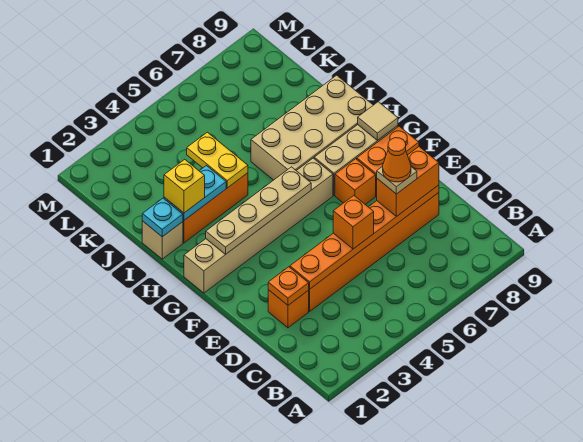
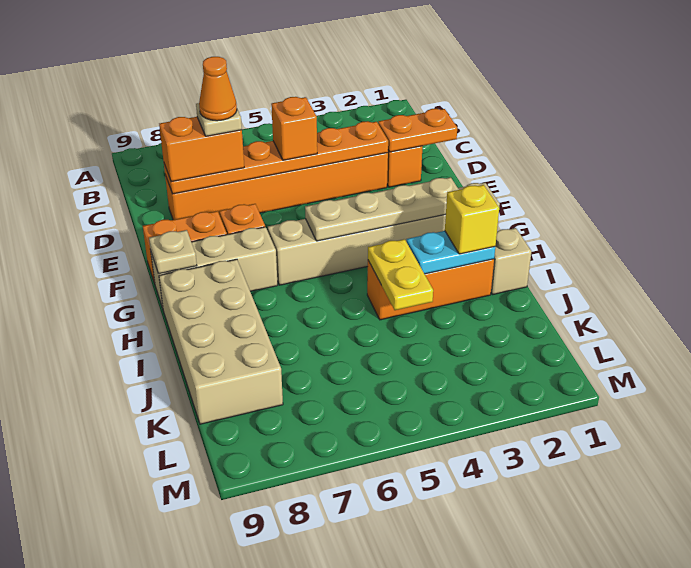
orange plate D2 level 2 -> orange plate D1:D2 level 2
tan tile G9 level 2 -> tan plate G9 level 2
tan brick H6:I9 level 1 -> tan brick H8:K9 level 1
cyan plate I1 level 2 -> none

